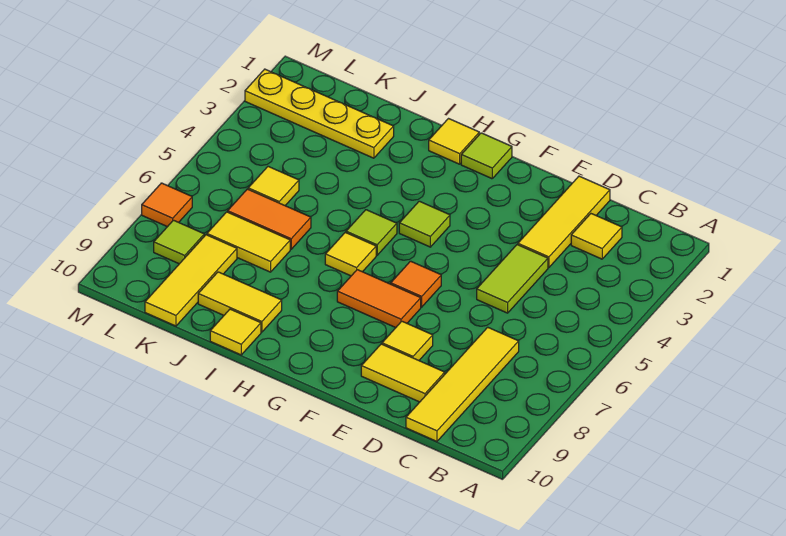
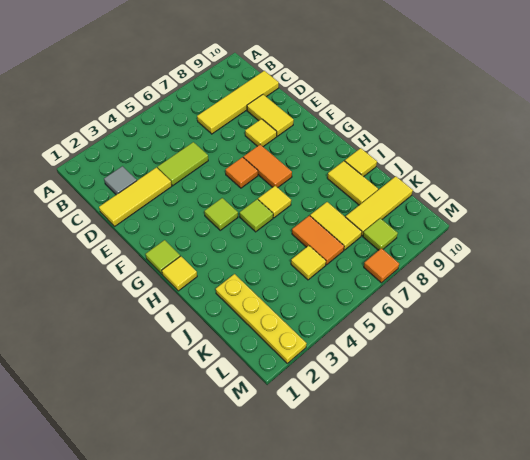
yellow tile C2 level 1 -> grey tile C2 level 1

